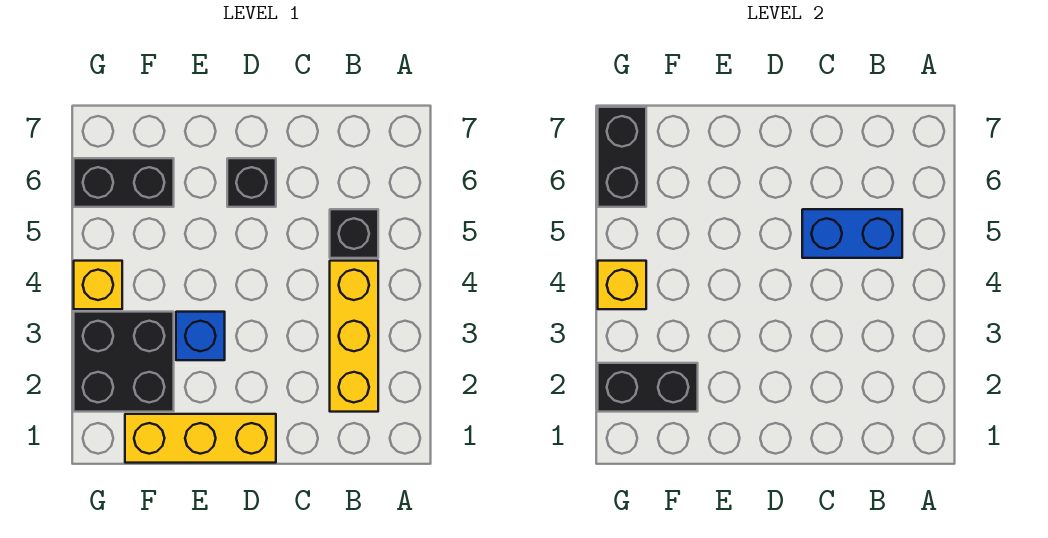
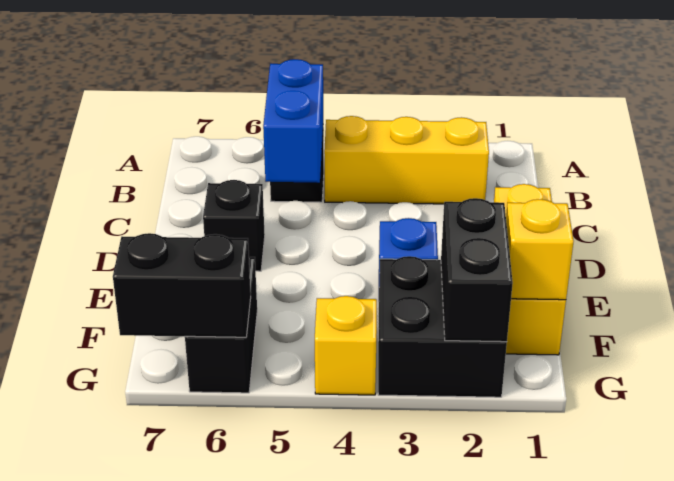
yellow brick G4 level 2 -> yellow brick F1 level 2

